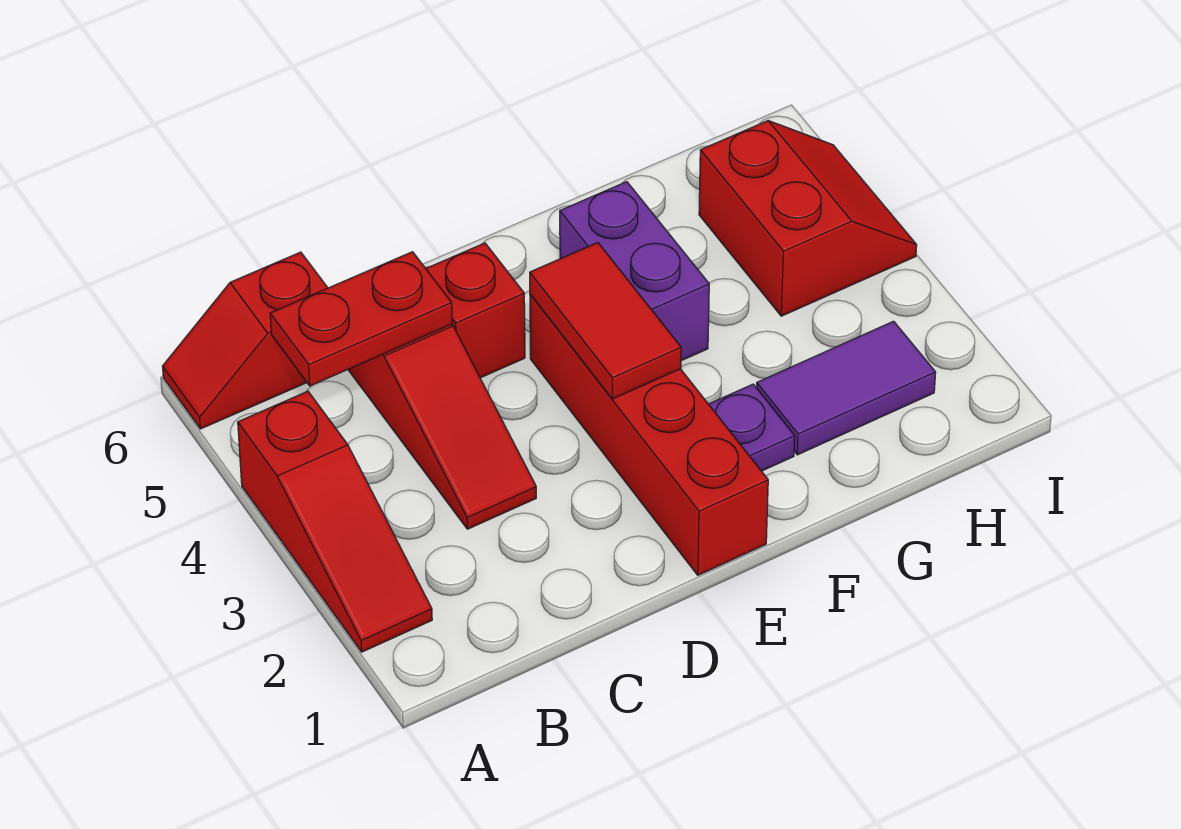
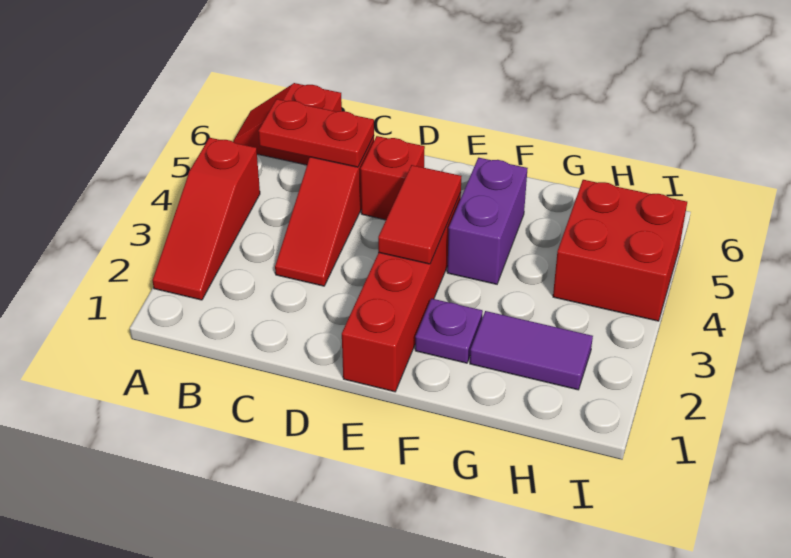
red slope H4:I5 level 1 top H -> red brick H4:I5 level 1

